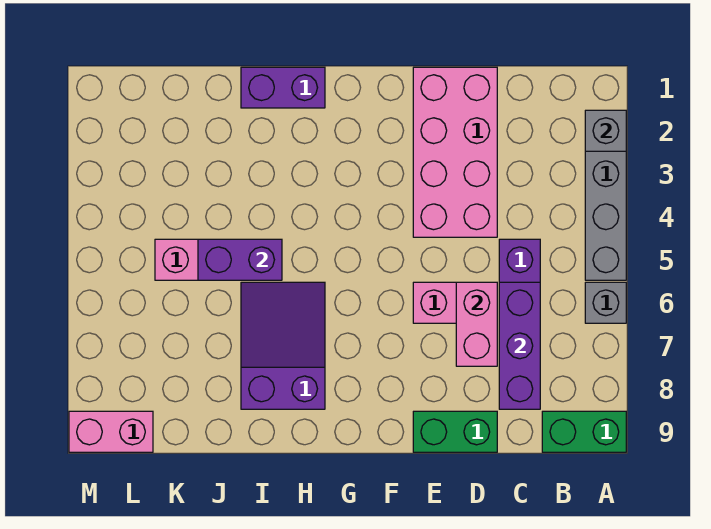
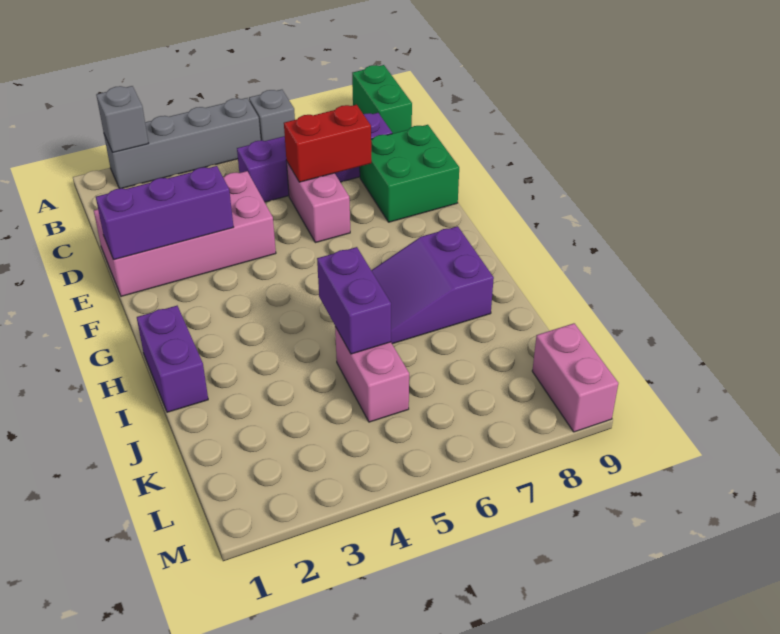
purple brick C6:C8 level 2 -> purple brick E1:E3 level 2
pink brick D6:D7 level 2 -> red brick D6:D7 level 2
green brick D9:E9 level 1 -> green brick D8:E9 level 1

